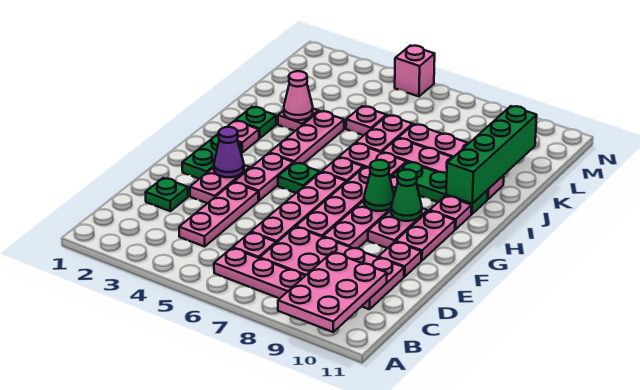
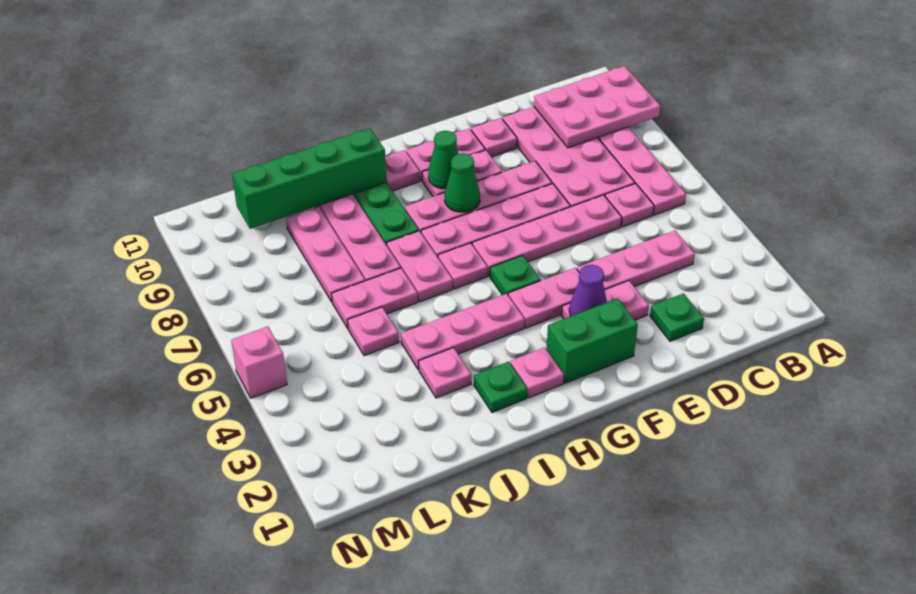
green plate F2:G2 level 1 -> green brick F2:G2 level 1
pink cone J3 level 2 -> none

